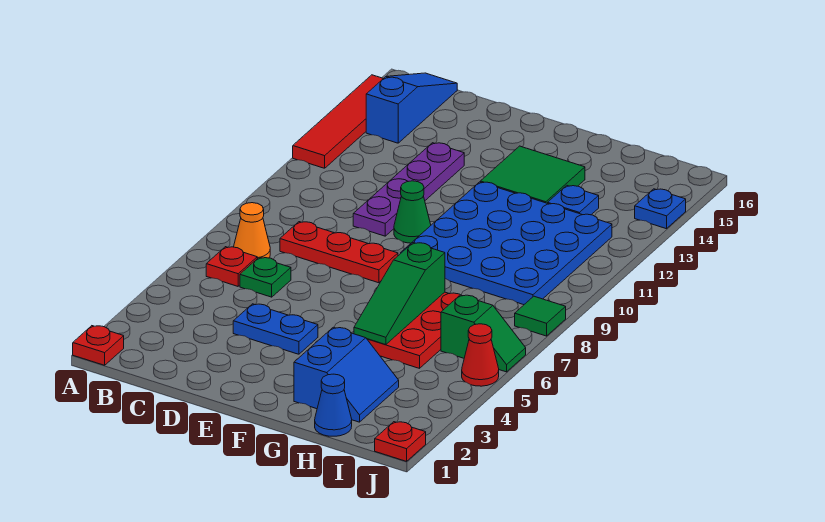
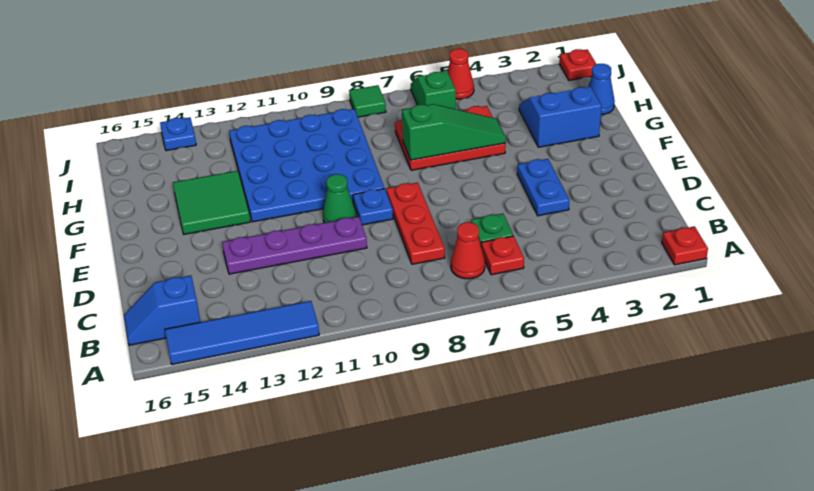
red tile A12:A15 level 1 -> blue tile A12:A15 level 1
orange cone B7 level 1 -> red cone B7 level 1
blue slope B14:B16 level 1 top 14 -> blue slope B15:B16 level 1 top 15
blue plate H13 level 1 -> blue plate E9 level 1

